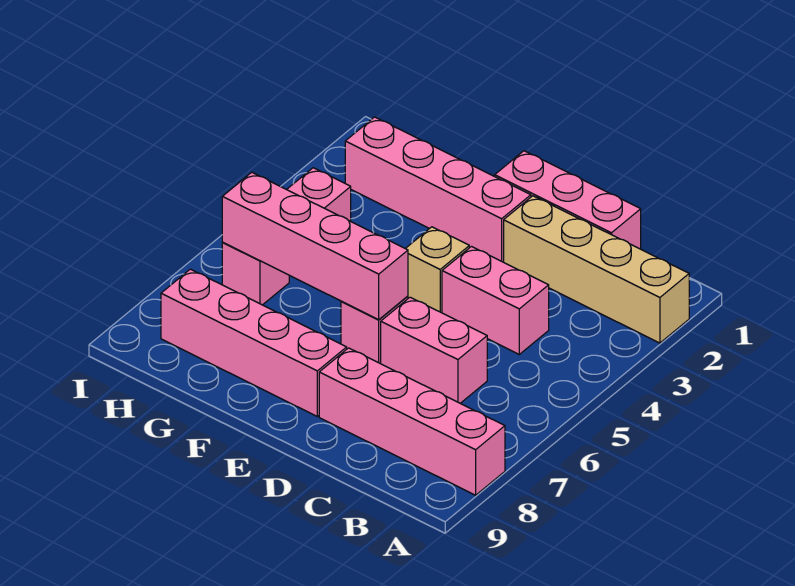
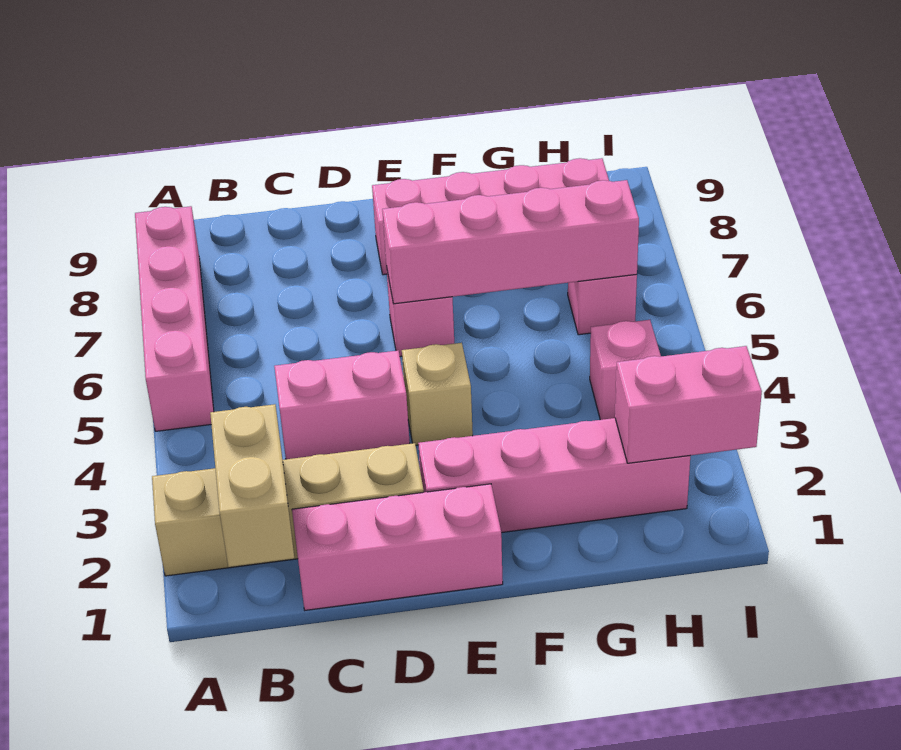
pink brick A8:D8 level 1 -> pink brick A5:A8 level 1
none -> tan brick B1:B2 level 2
pink brick C6:D6 level 1 -> pink brick H2:I2 level 2

